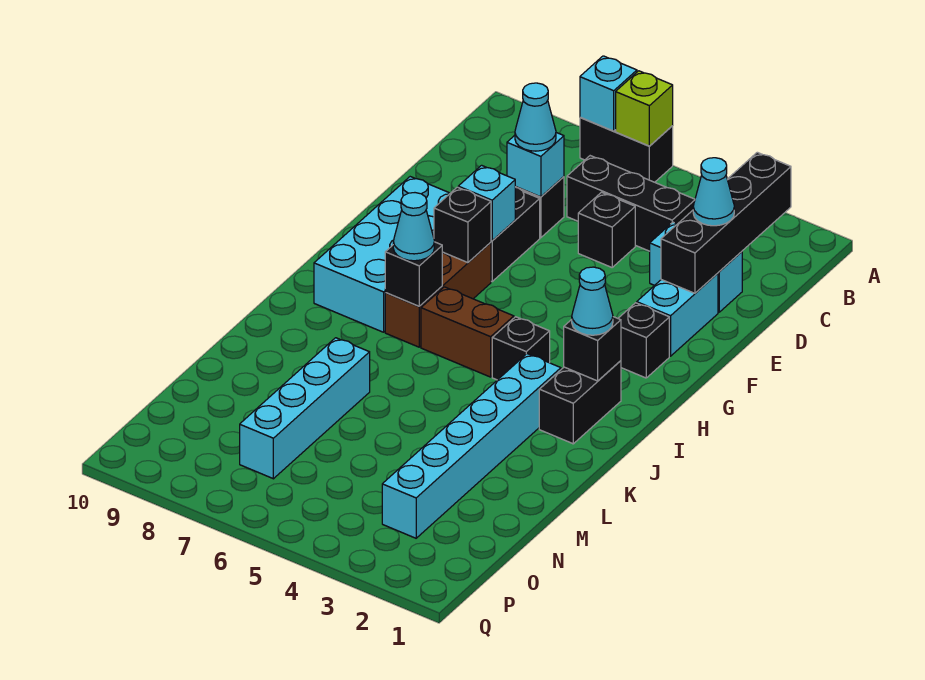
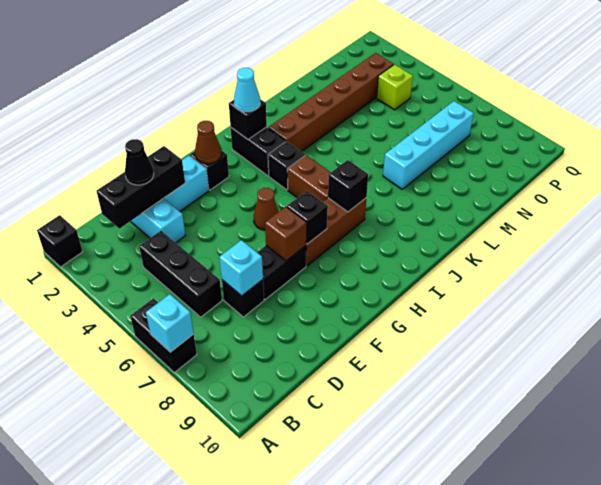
lime brick A6 level 2 -> lime brick O4 level 1
black brick B2:E2 level 2 -> black brick C2:E2 level 2
cyan cone D2 level 3 -> black cone D2 level 3
black brick D5 level 1 -> black brick A1 level 1
cyan cone D7 level 3 -> none
cyan brick F7 level 2 -> brown brick F7 level 2
cyan brick F8:I9 level 1 -> none
none -> brown cone G2 level 2
none -> brown cone G5 level 1
black brick I2:J2 level 1 -> black brick I2:I3 level 1
cyan cone I7 level 3 -> none
cyan brick J3:O3 level 1 -> brown brick J3:O3 level 1

